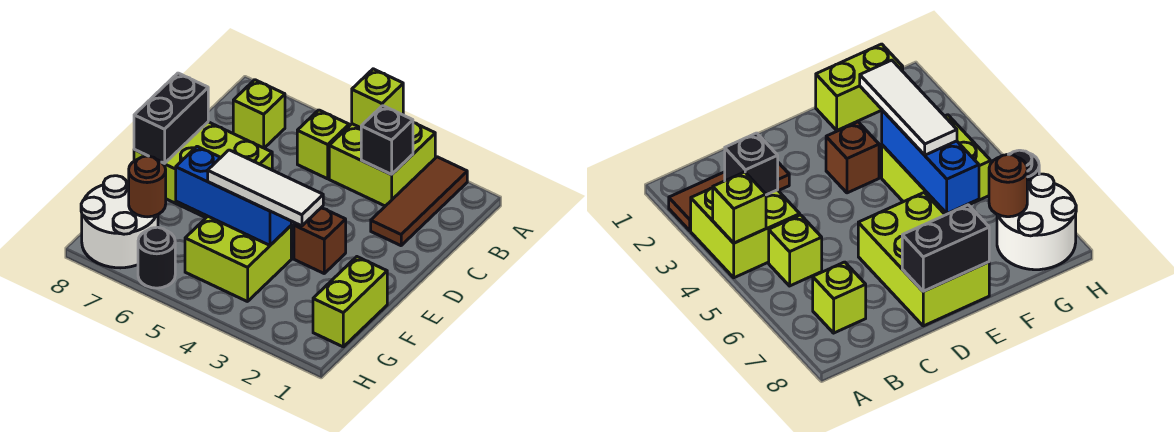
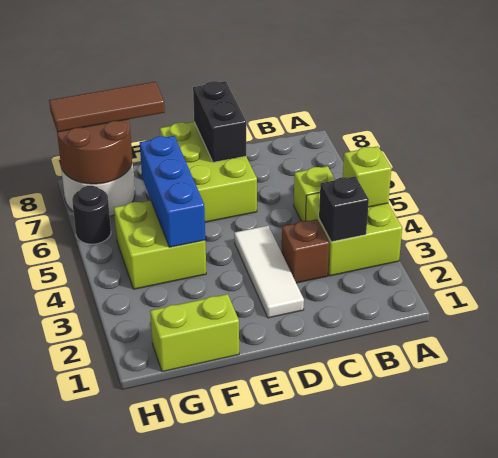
brown tile A2:C2 level 1 -> brown tile F8:H8 level 3
lime brick B7 level 1 -> none
black brick D8:E8 level 2 -> black brick D7:D8 level 2
brown brick E3 level 1 -> brown brick C3 level 1
white tile F3:F5 level 3 -> white tile D2:D4 level 1
brown round brick G7 level 2 -> brown round brick G7:H8 level 2

